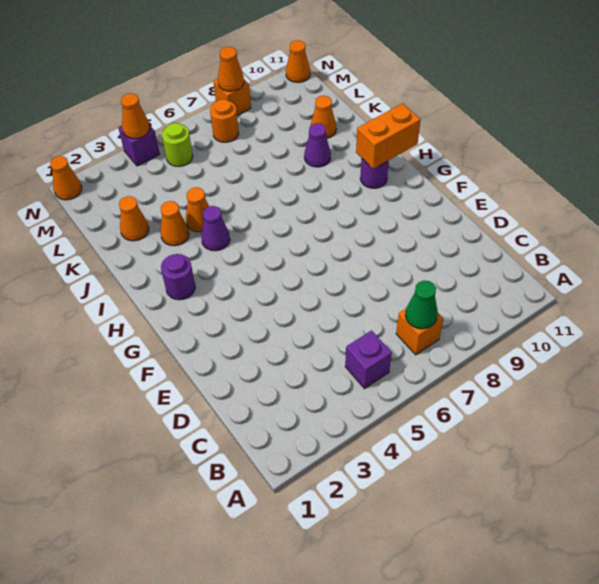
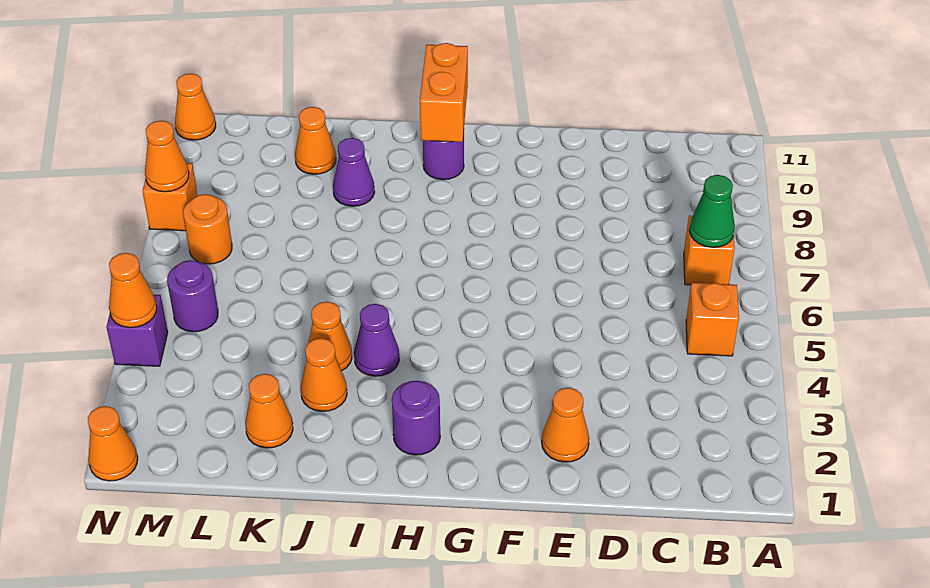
purple brick B5 level 1 -> orange brick B5 level 1
none -> orange cone E2 level 1
lime round brick M5 level 1 -> purple round brick M5 level 1

